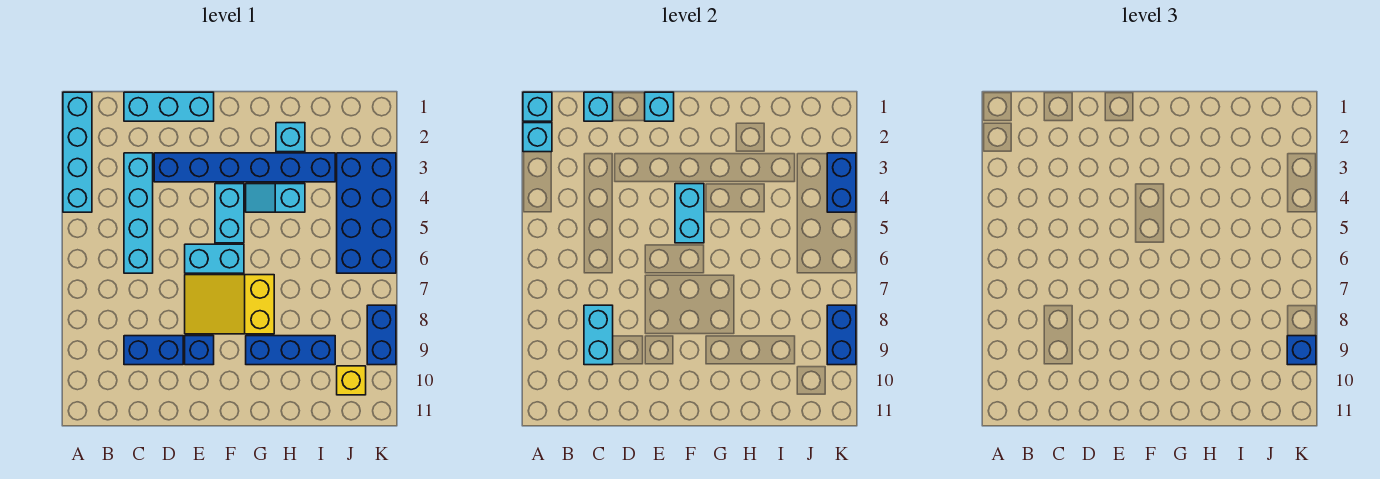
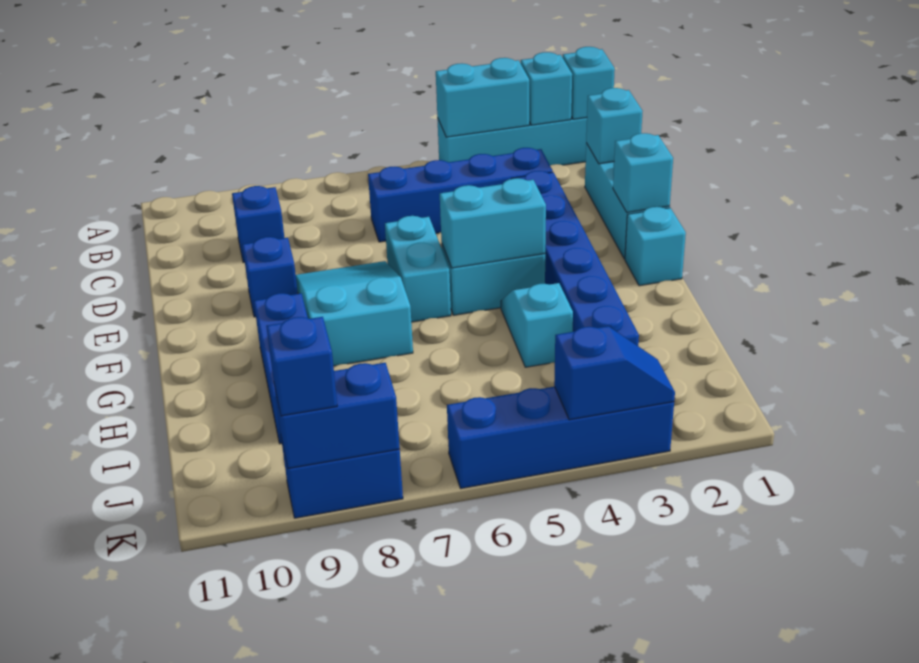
cyan brick C3:C6 level 1 -> blue brick C3:C6 level 1
cyan brick C8:C9 level 2 -> cyan brick A3:A4 level 2
blue brick C9:D9 level 1 -> blue brick C9 level 1
yellow slope E7:G8 level 1 top G -> cyan slope E7:G8 level 1 top G
cyan brick H2 level 1 -> cyan brick F1 level 1
blue brick J3:K6 level 1 -> blue brick K3:K6 level 1
yellow brick J10 level 1 -> none
blue brick K3:K4 level 2 -> blue slope K3:K4 level 2 top 4

